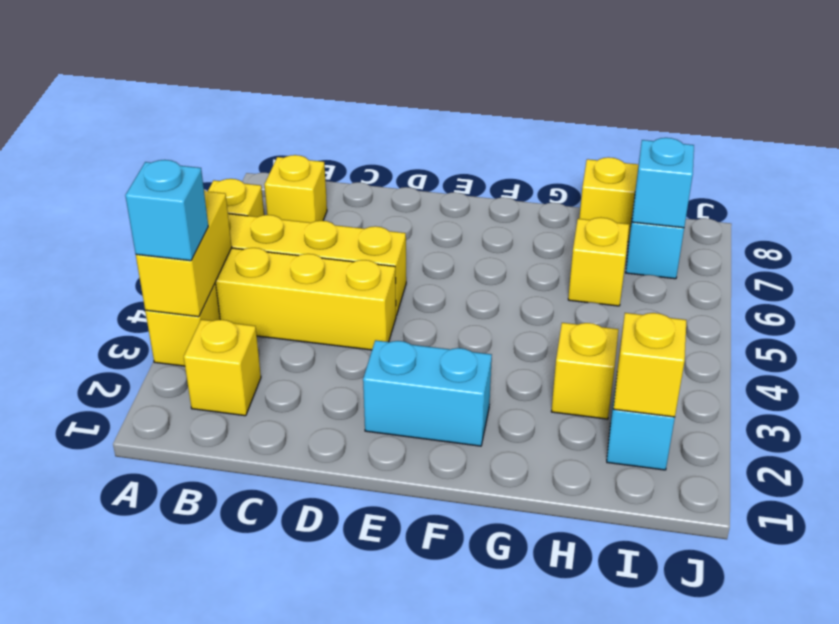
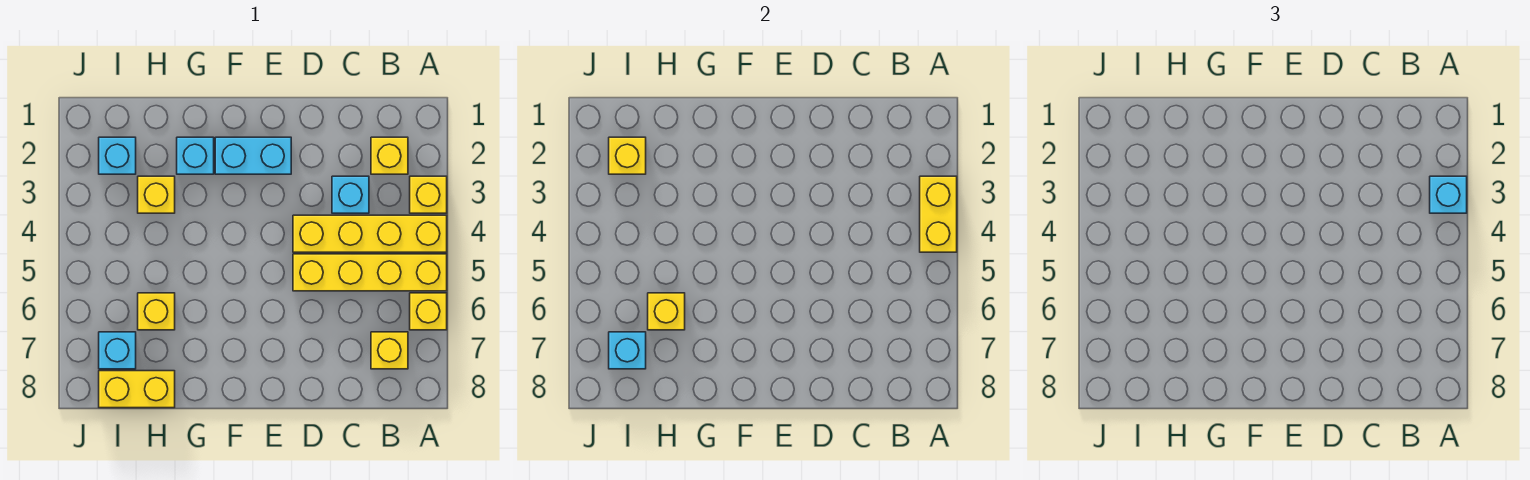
none -> cyan brick C3 level 1
none -> cyan brick G2 level 1
none -> yellow brick H6 level 2

